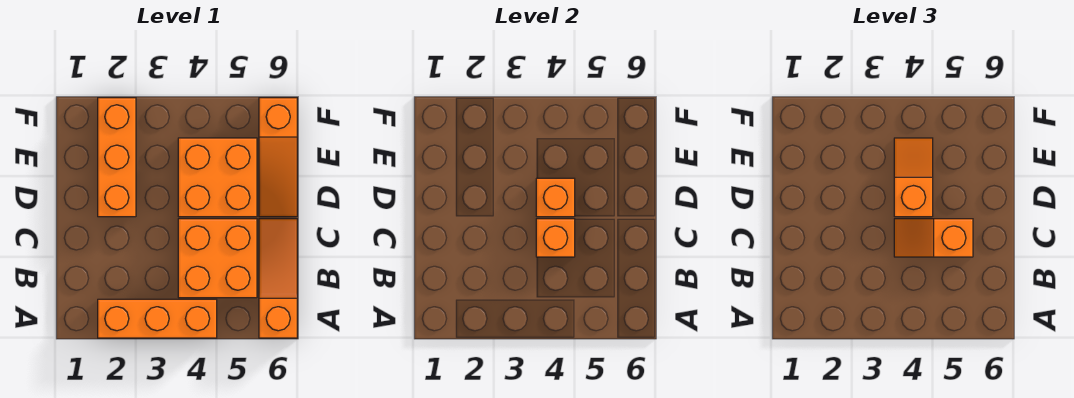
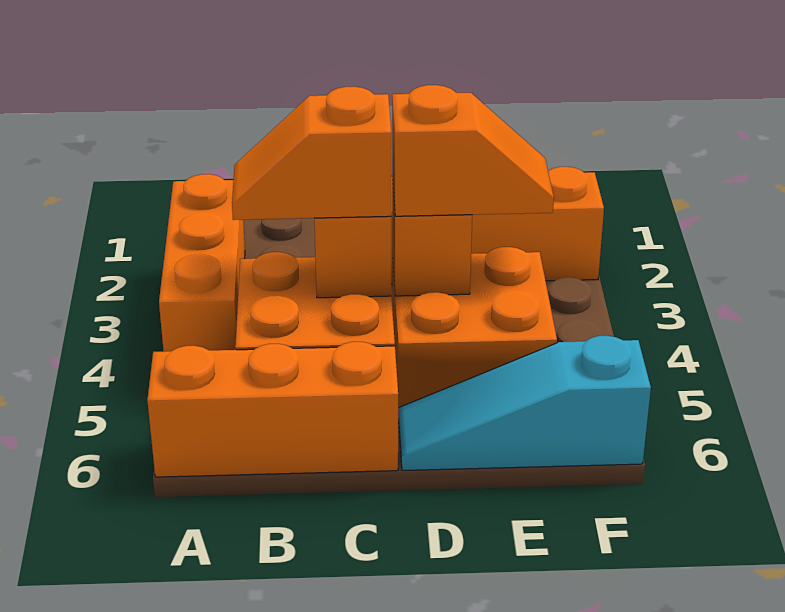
orange slope A6:C6 level 1 top A -> orange brick A6:C6 level 1
orange slope C4:C5 level 3 top 5 -> orange slope B4:C4 level 3 top C
orange slope D6:F6 level 1 top F -> cyan slope D6:F6 level 1 top F

